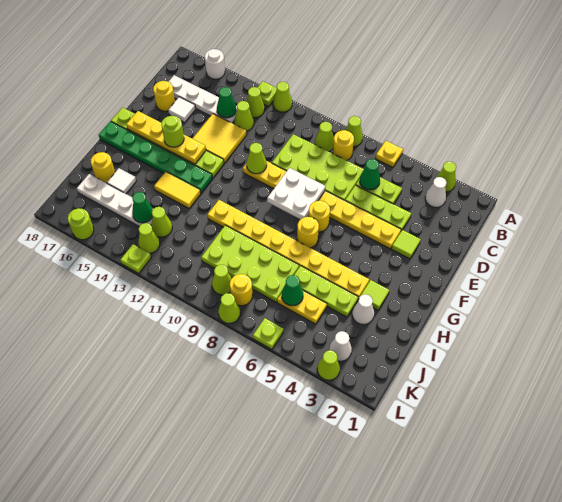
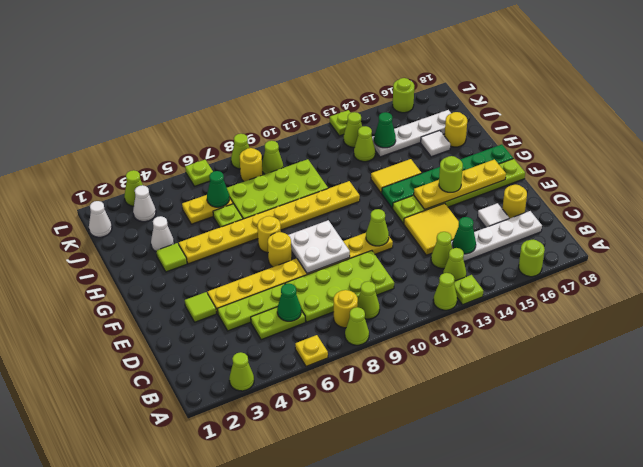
white round brick A16 level 1 -> lime round brick A16 level 1
white cone B3 level 1 -> white cone K1 level 1
lime plate I4:I6 level 1 -> lime plate I6 level 1

